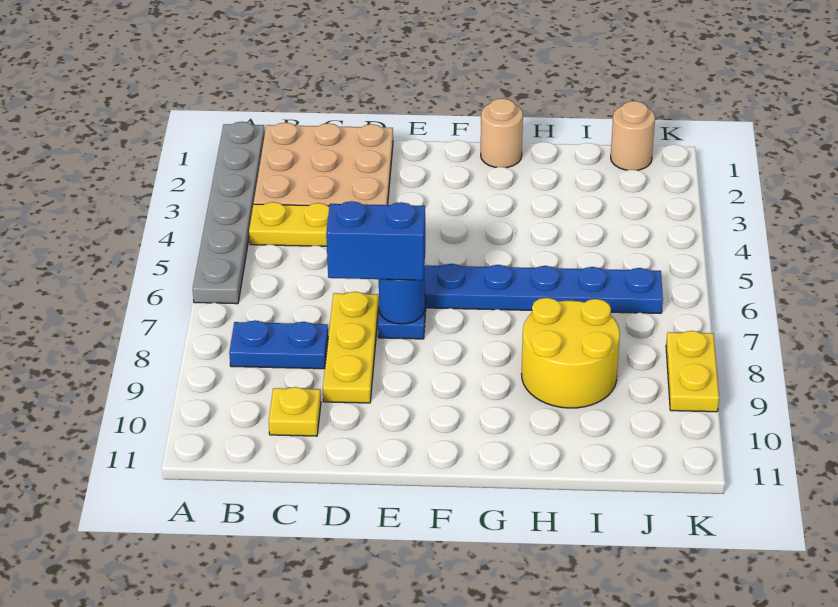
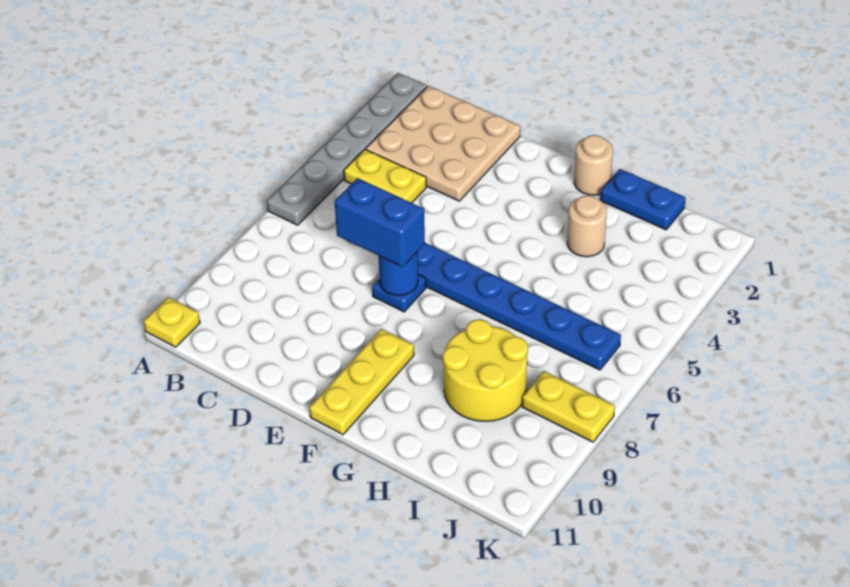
blue plate B8:C8 level 1 -> blue plate H1:I1 level 1
yellow plate C10 level 1 -> yellow plate A11 level 1
yellow plate D7:D9 level 1 -> yellow plate F9:F11 level 1
tan round brick J1 level 1 -> tan round brick H3 level 1
yellow plate K8:K9 level 1 -> yellow plate J8:K8 level 1

